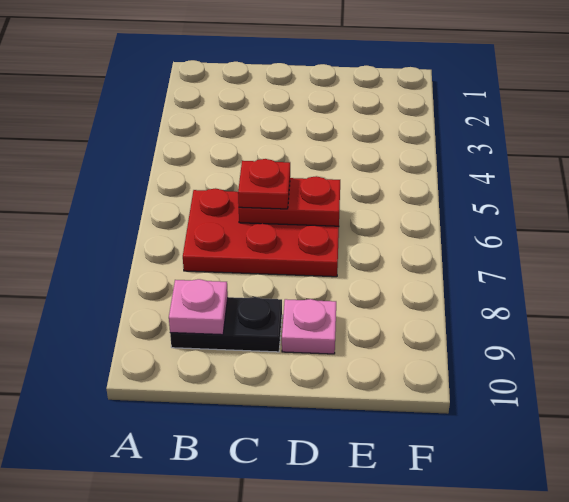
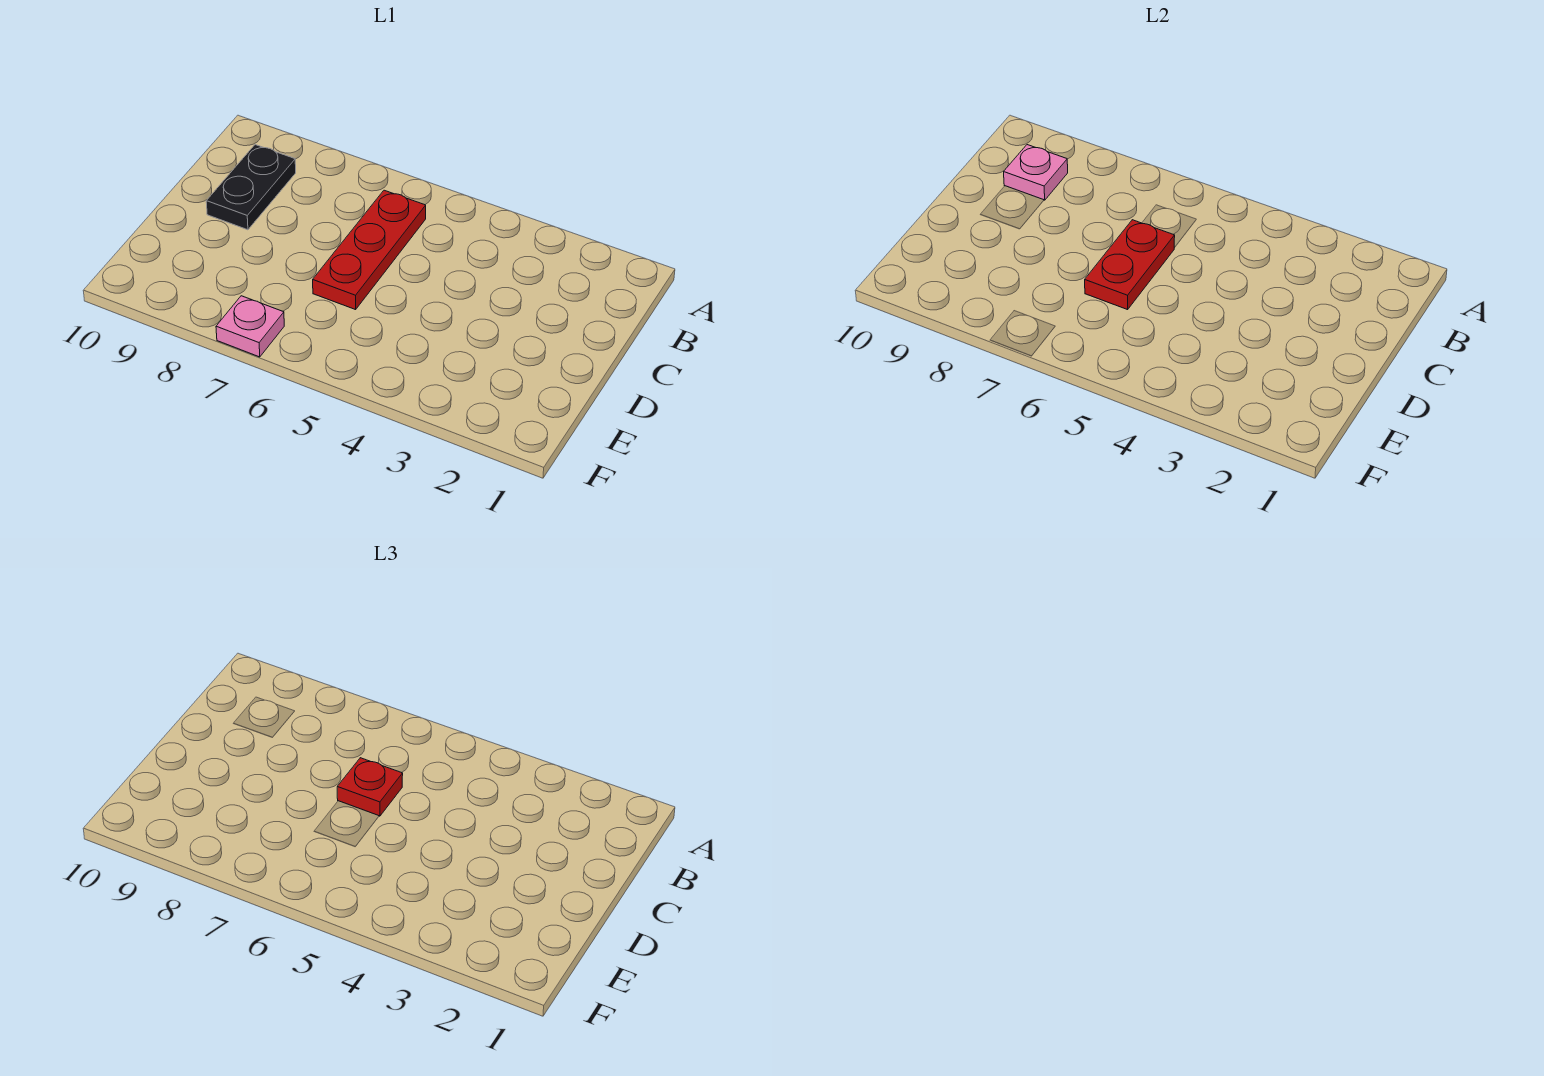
red plate B6:D7 level 1 -> red plate B6:D6 level 1
pink plate D9 level 1 -> pink plate F7 level 1

